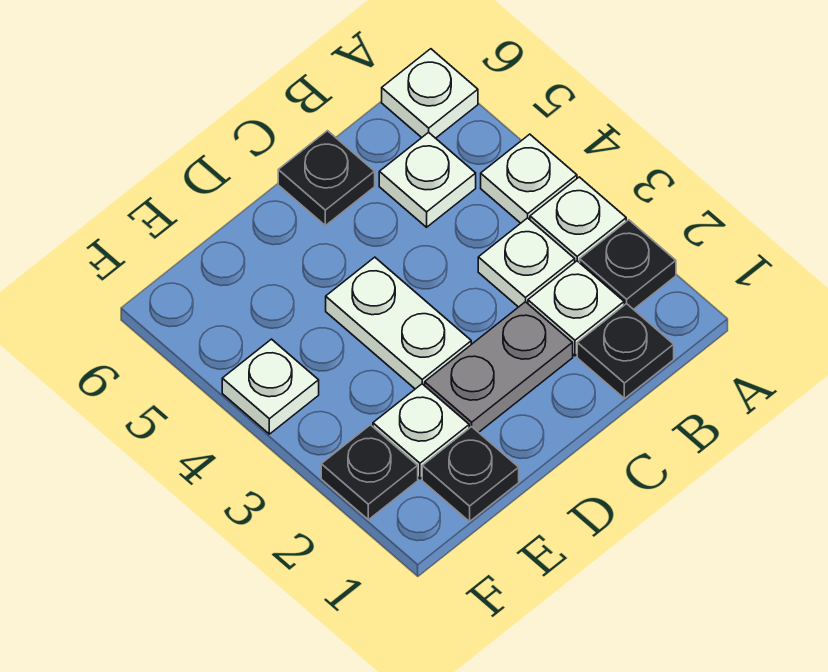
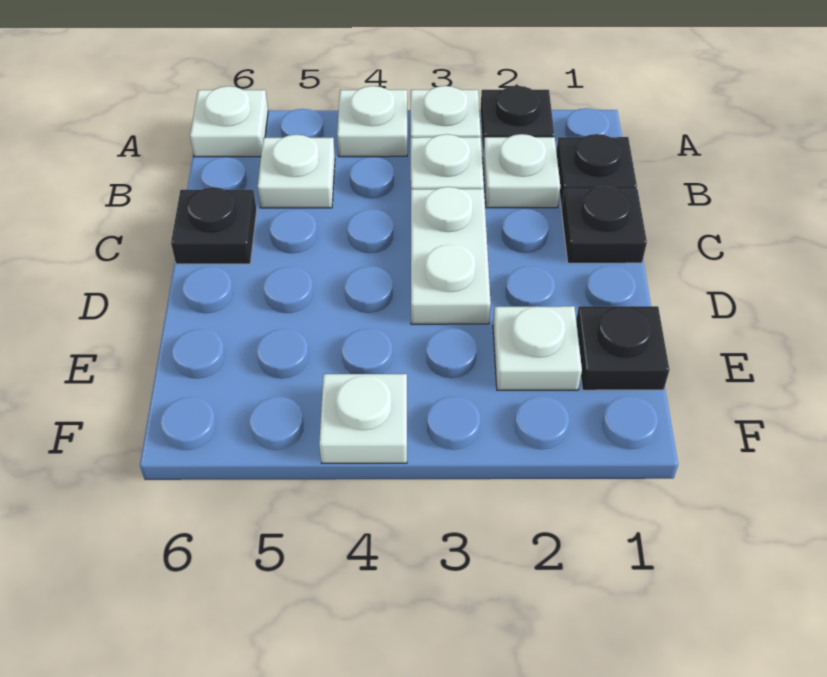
grey plate C2:D2 level 1 -> none
white plate D3:D4 level 1 -> white plate C3:D3 level 1
black plate F2 level 1 -> black plate C1 level 1

